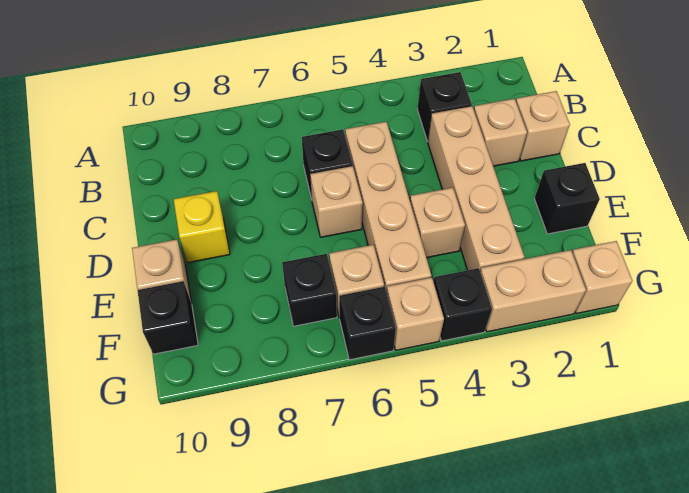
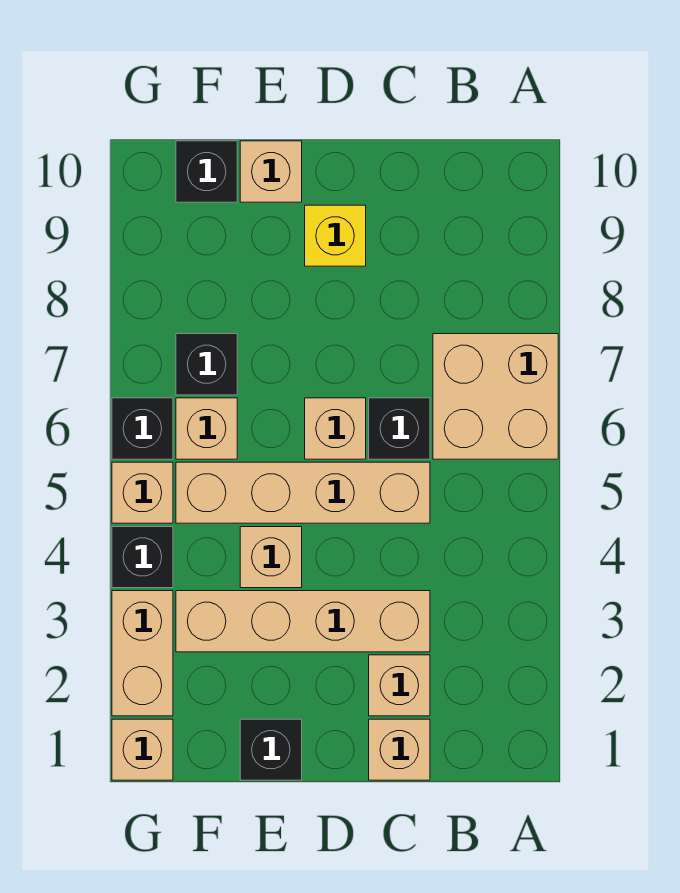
none -> tan brick A6:B7 level 1
black brick B3 level 1 -> none

